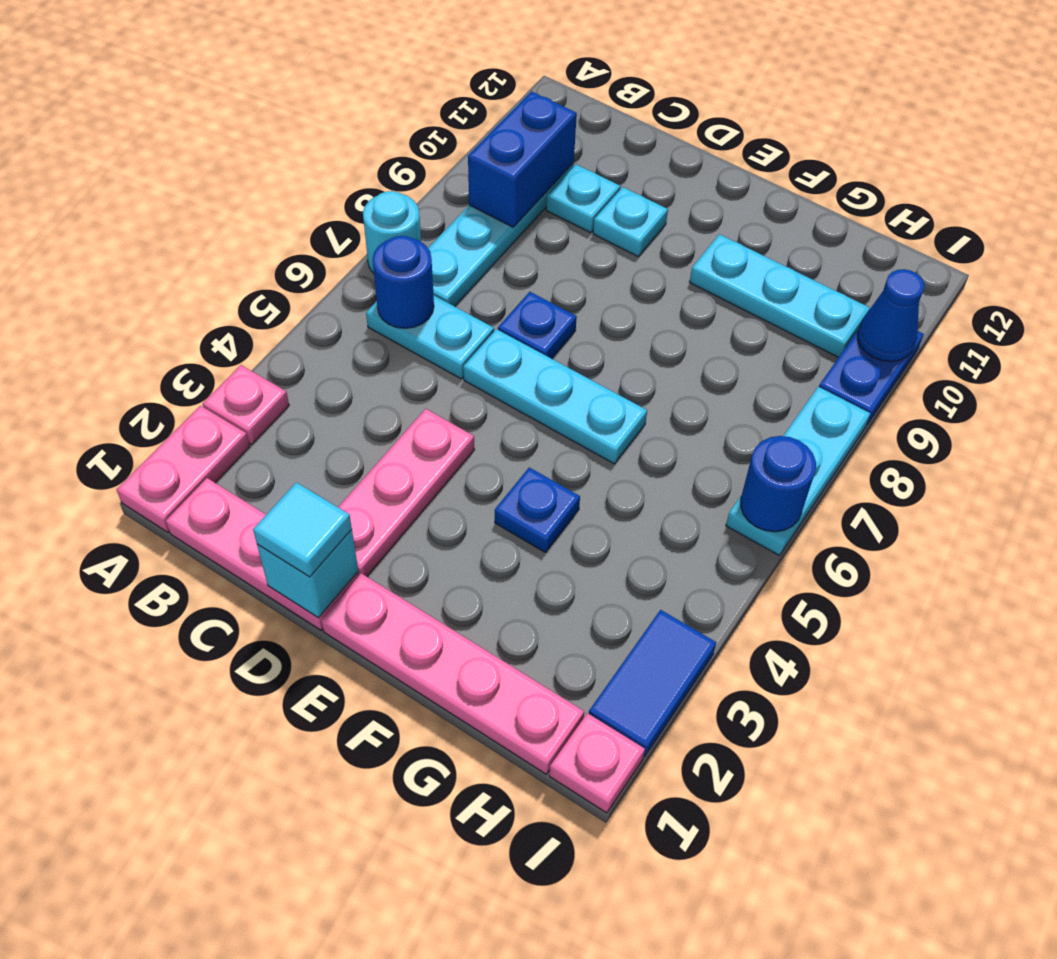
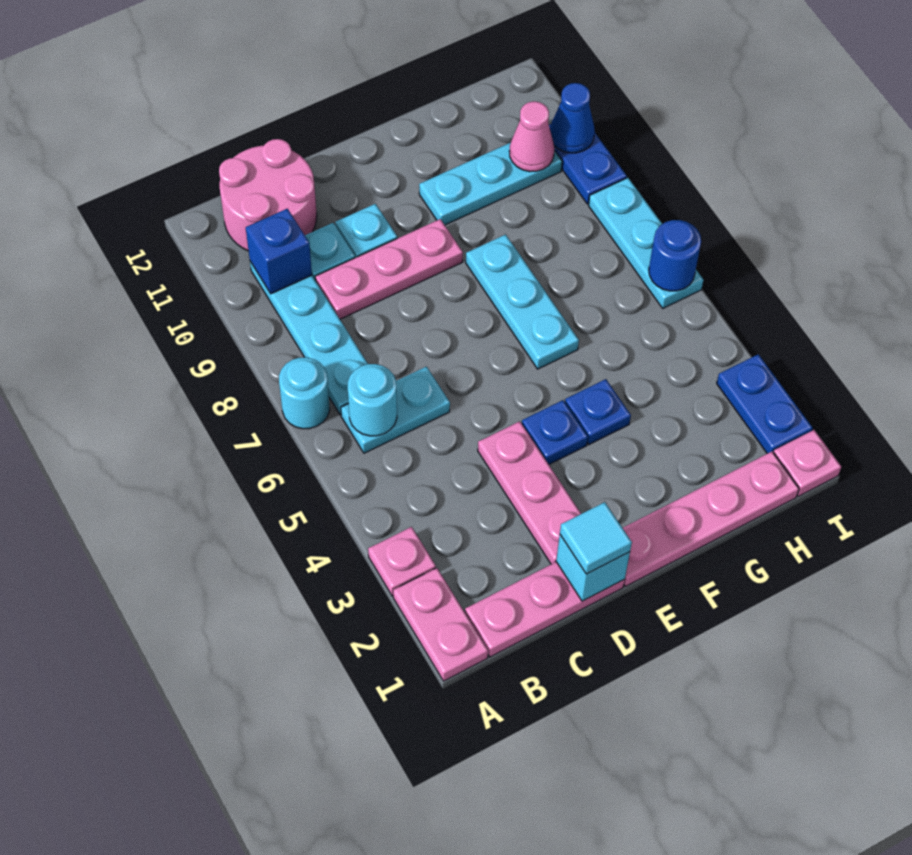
blue round brick B6 level 2 -> cyan round brick B6 level 2
blue brick B9:B10 level 2 -> blue brick B10 level 2
none -> pink round brick B11:C12 level 1
none -> pink plate C9:E9 level 1
cyan plate D6:F6 level 1 -> cyan plate F6:F8 level 1
blue plate D7 level 1 -> blue plate E4 level 1
none -> pink cone H10 level 2
blue tile I2:I3 level 1 -> blue plate I2:I3 level 1

